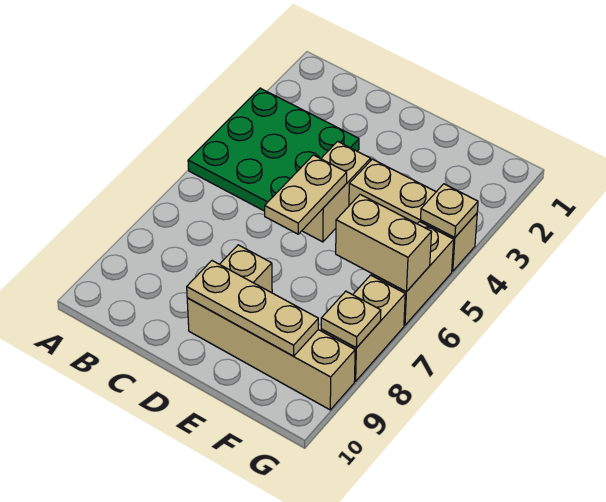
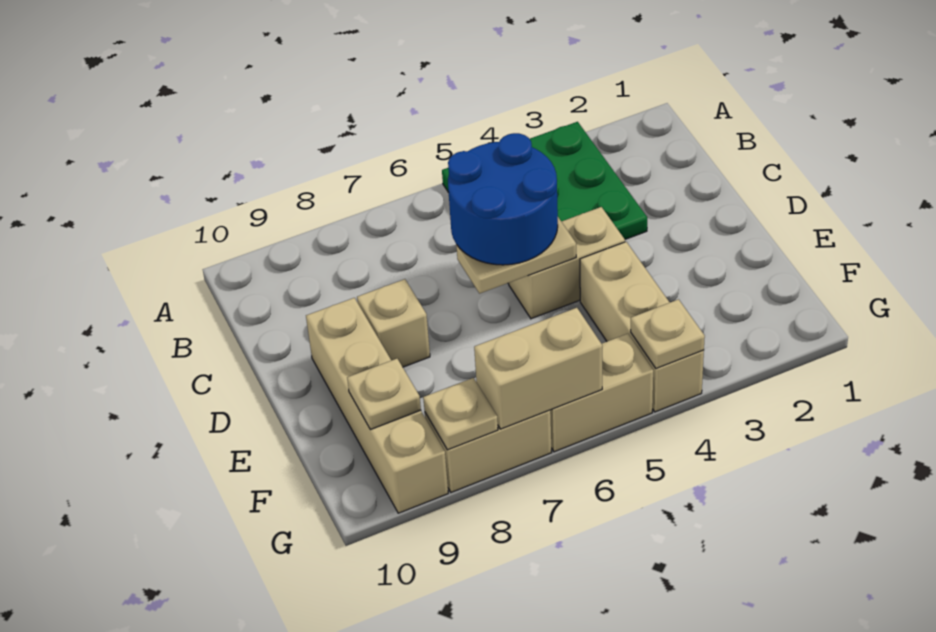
none -> blue round brick C5:D6 level 3
tan plate D9:F9 level 2 -> tan plate F9 level 2
tan brick F6:G6 level 2 -> tan brick G6:G7 level 2

